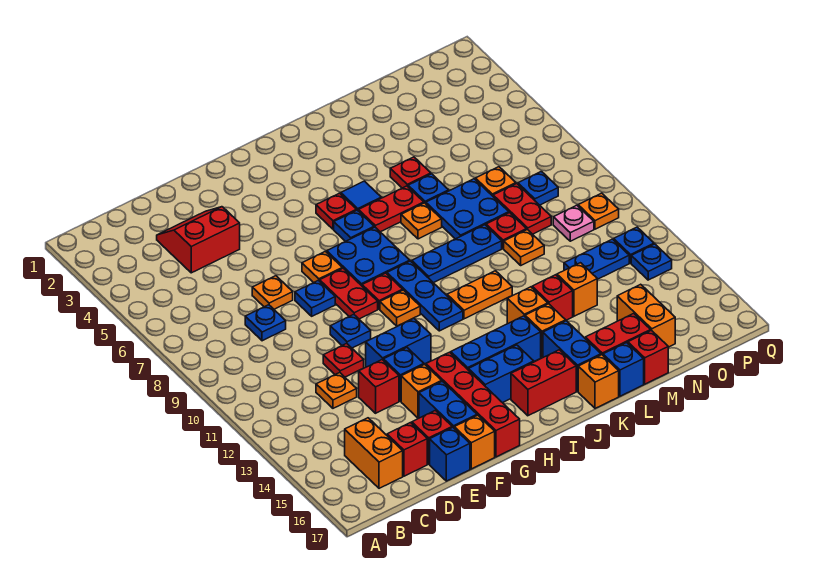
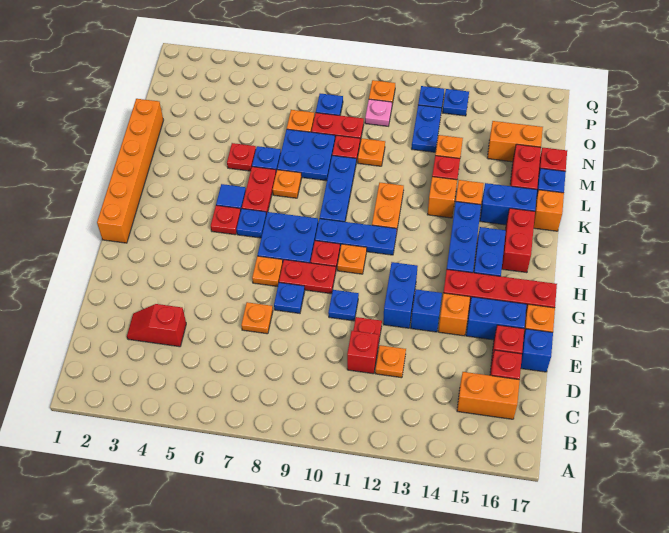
red slope D3:E4 level 1 top 4 -> red slope D3:D4 level 1 top 4
blue plate D8 level 1 -> none
red brick E13 level 1 -> red brick D11 level 1
none -> orange brick H1:M1 level 1

